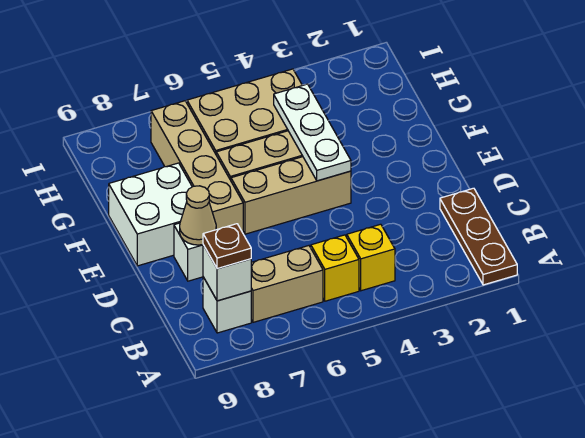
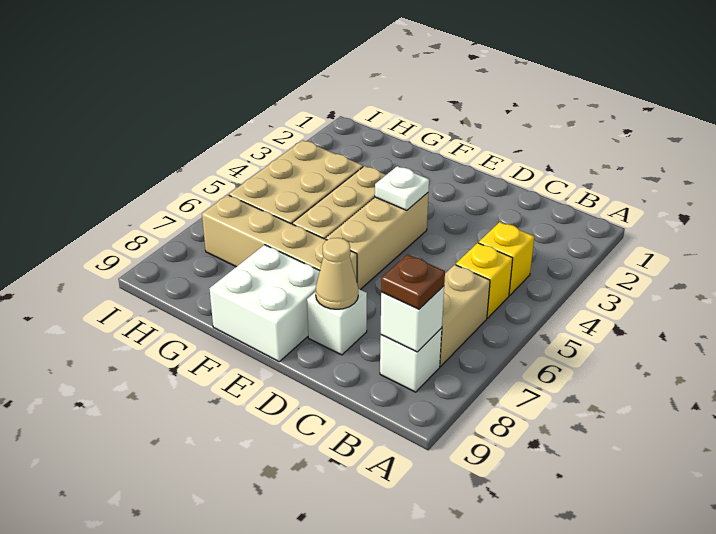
brown plate A1:C1 level 1 -> none
white plate E4:G4 level 2 -> white plate E4 level 2

